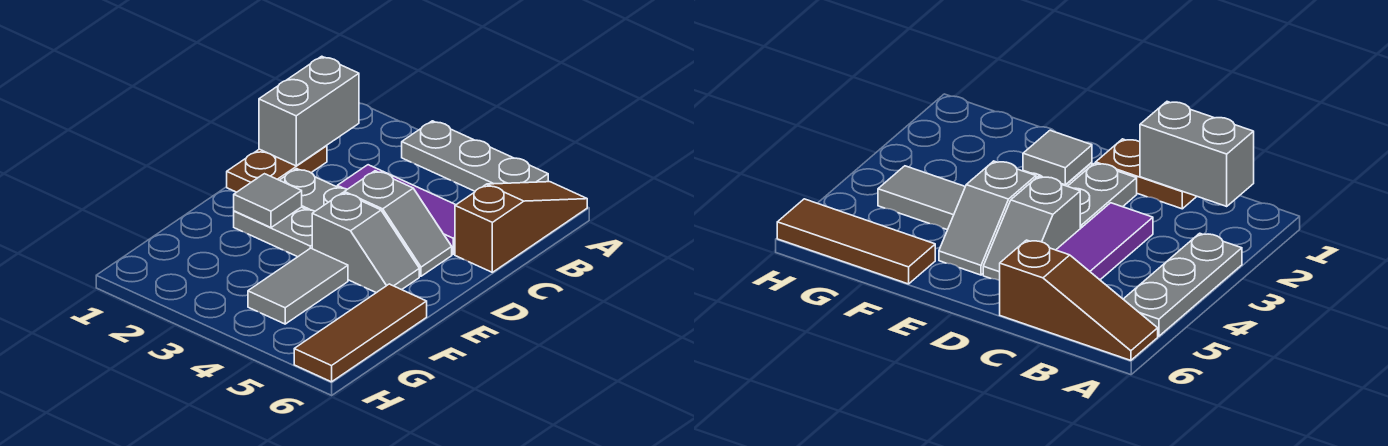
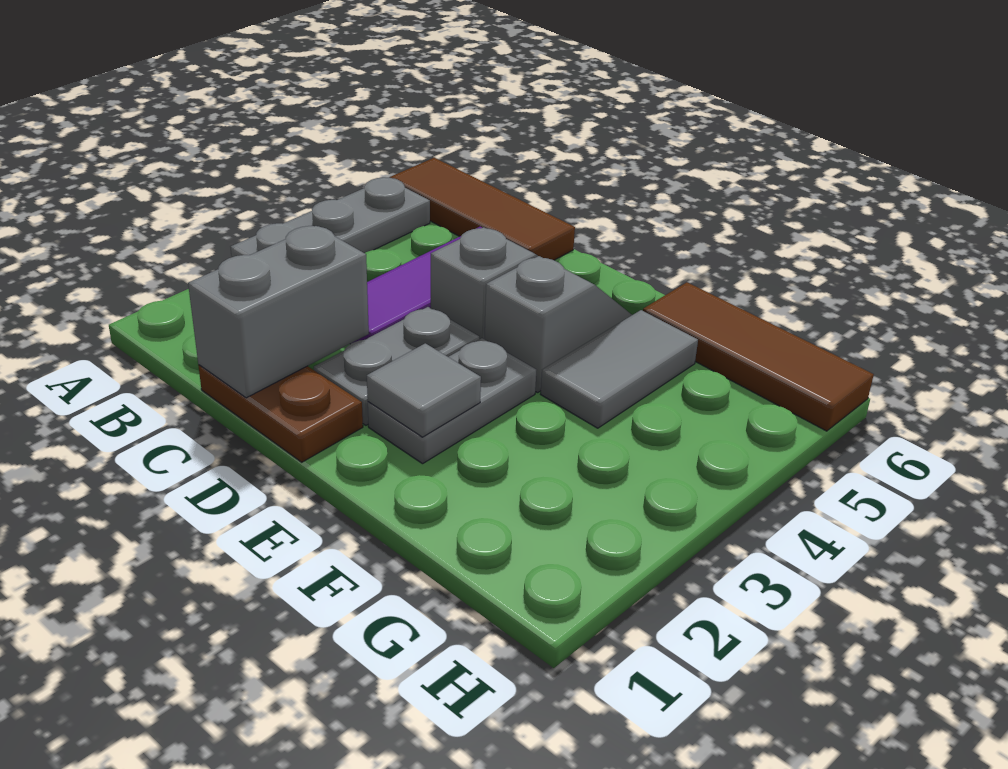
brown slope A6:C6 level 1 top C -> brown tile A6:C6 level 1
grey brick B1:C1 level 2 -> grey brick C1:C2 level 2
grey tile F4:G4 level 1 -> grey tile F4:F5 level 1

